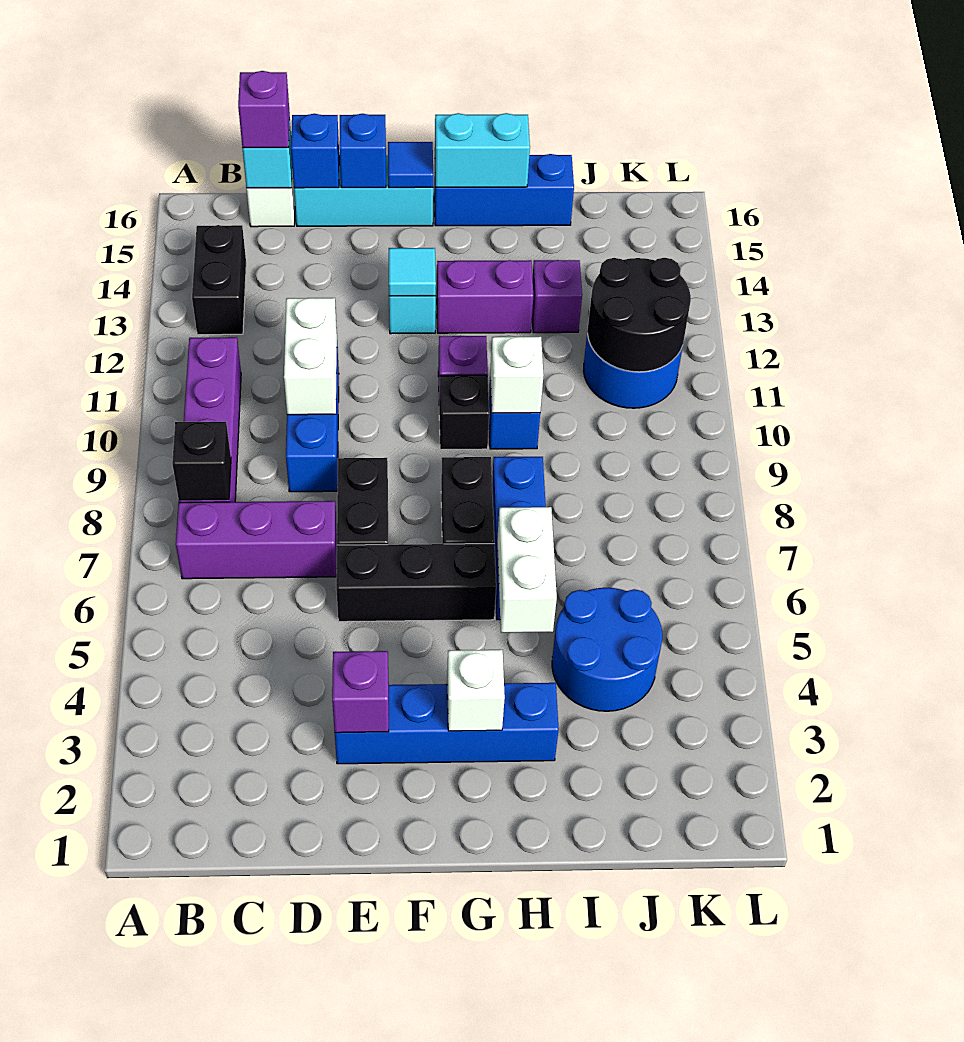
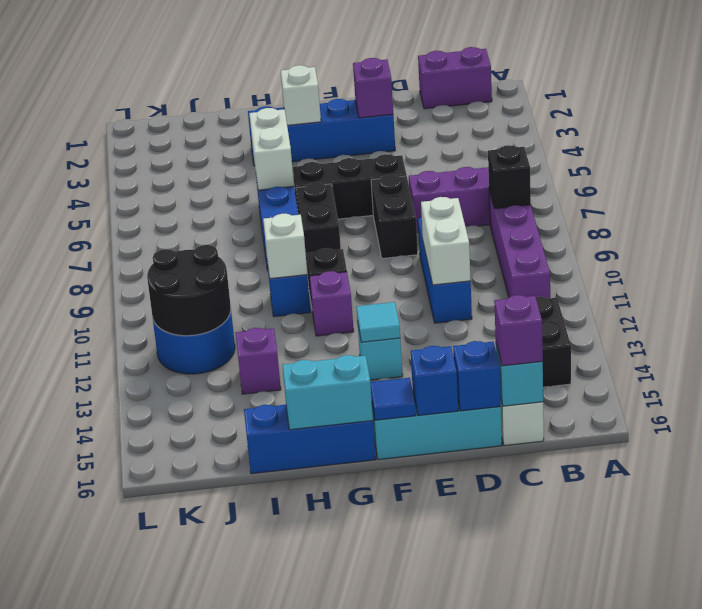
purple brick G13:H13 level 1 -> purple brick B1:C1 level 1
blue round brick I4:J5 level 1 -> none

